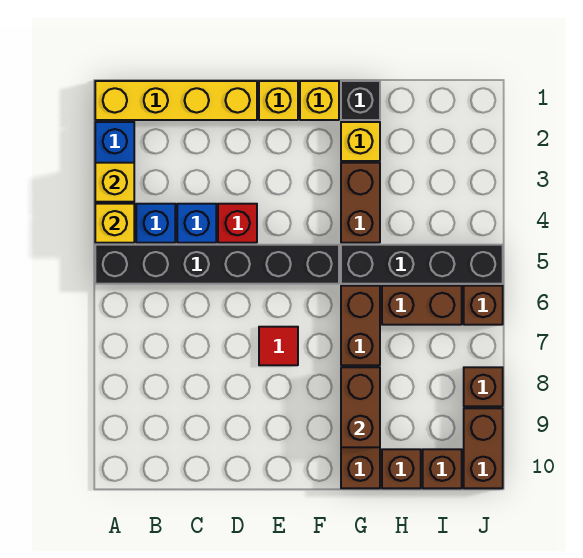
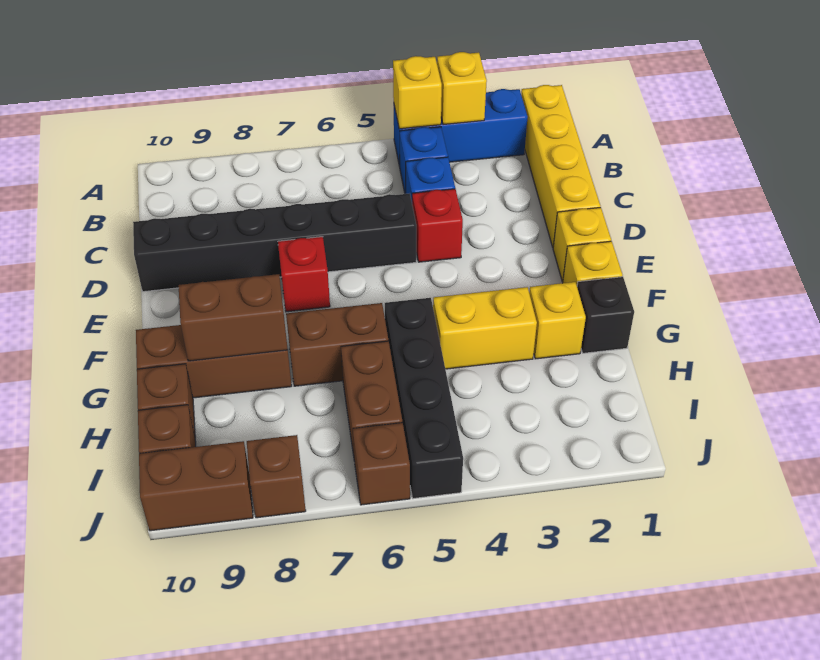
black brick A5:F5 level 1 -> black brick D5:D10 level 1
red tile E7 level 1 -> red brick E7 level 1
brown brick G3:G4 level 1 -> yellow brick G3:G4 level 1

